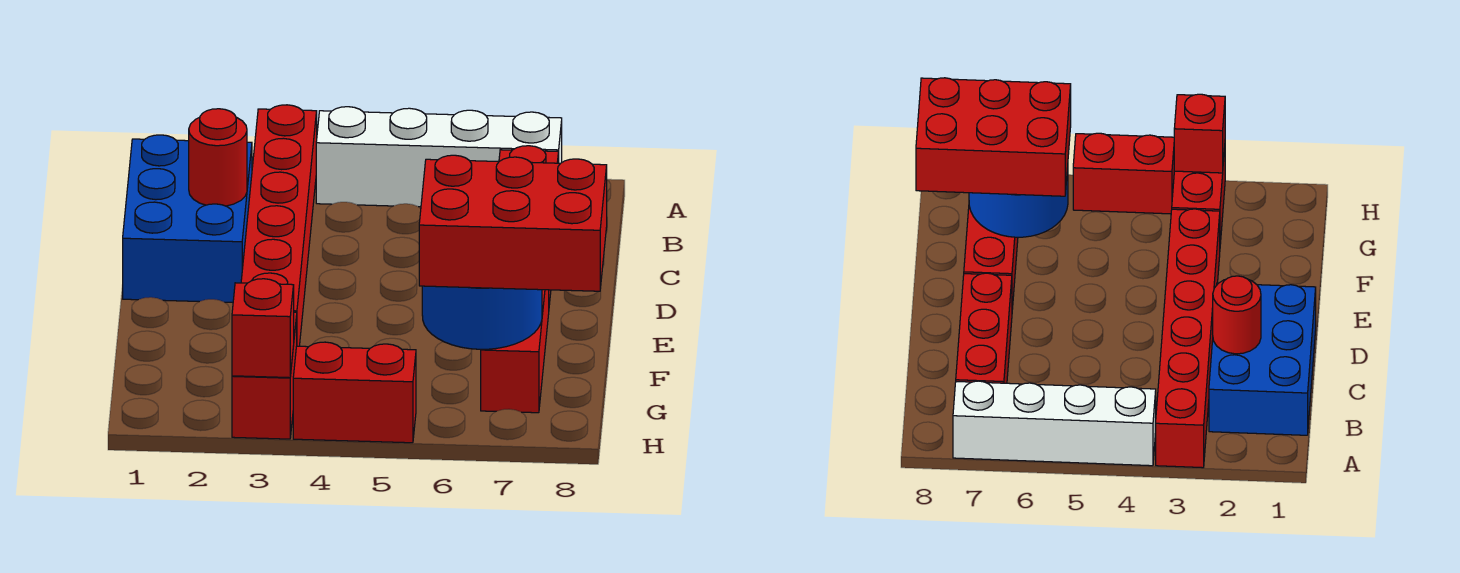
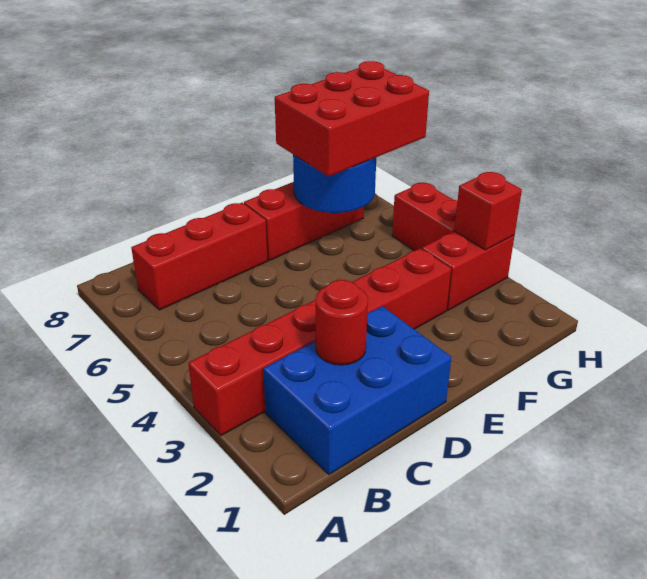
white brick A4:A7 level 1 -> none
red brick F6:G8 level 3 -> red brick F6:H7 level 3

